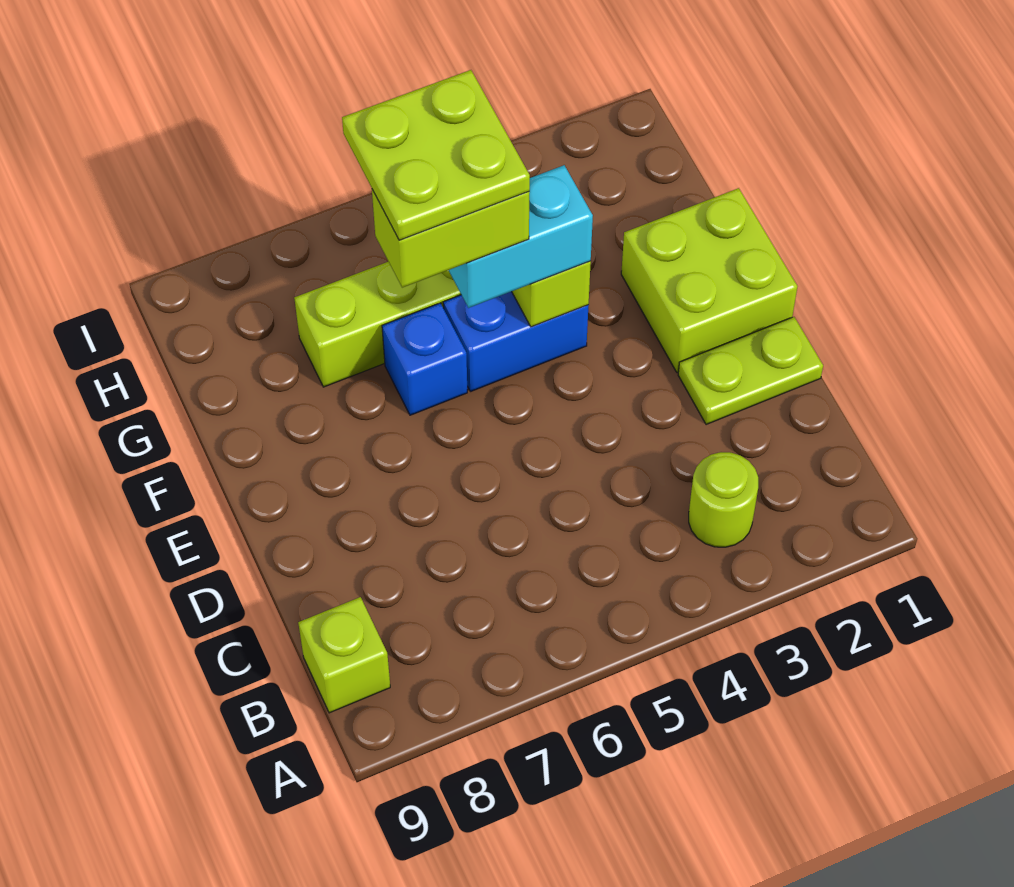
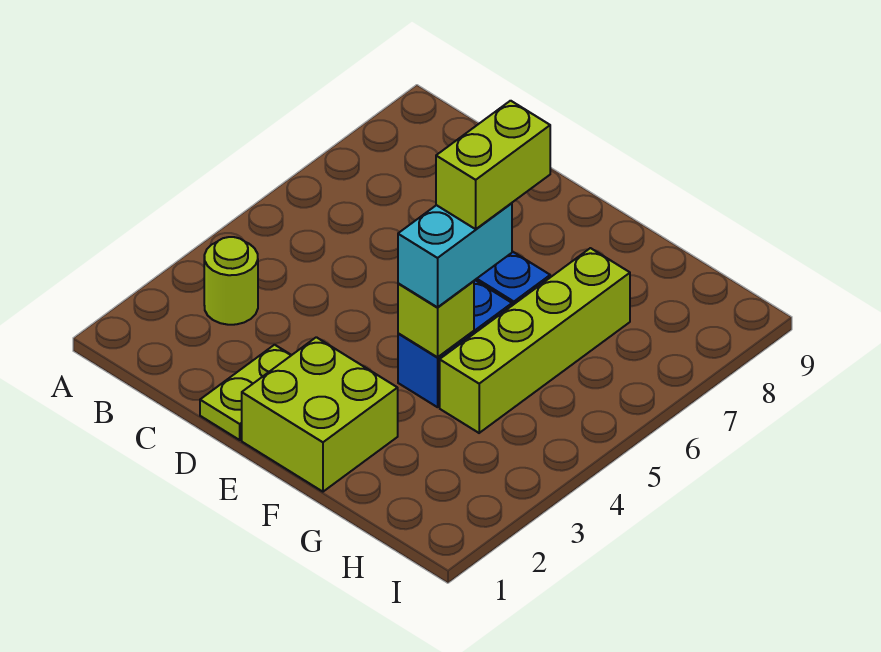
lime brick B9 level 1 -> none
lime plate F5:G6 level 5 -> none

